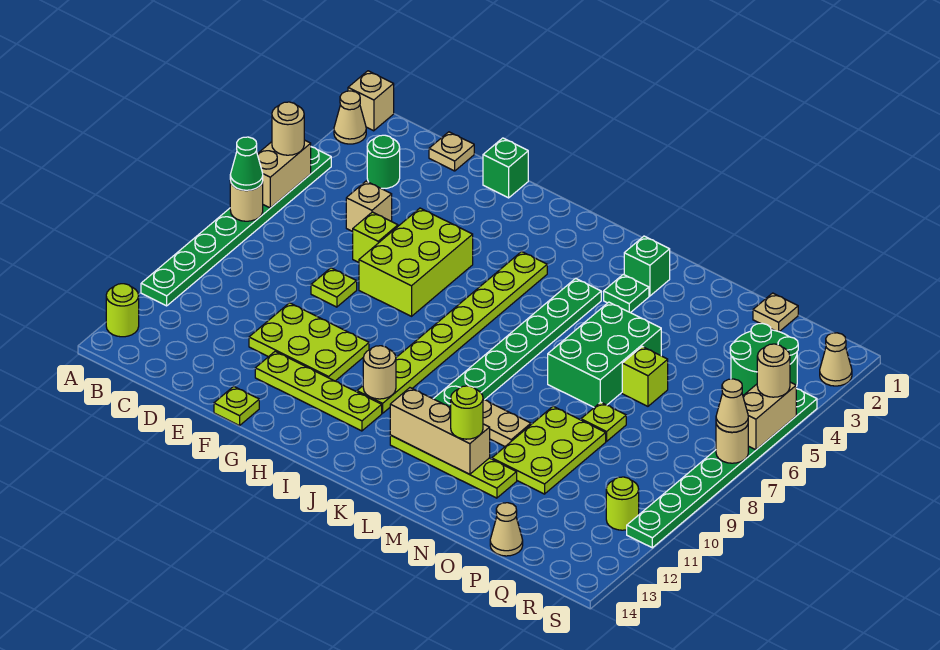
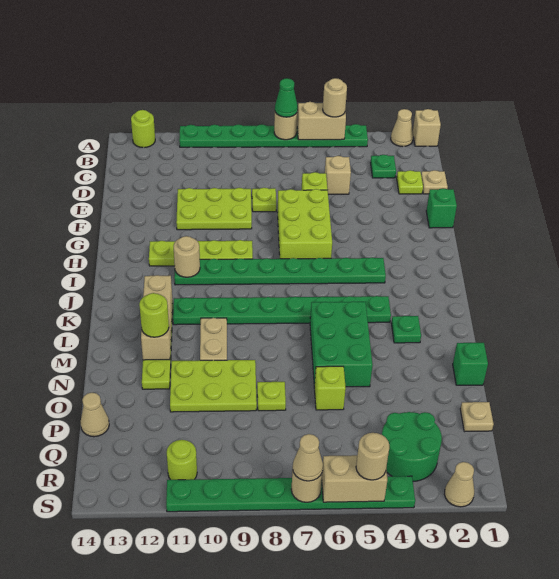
green round brick C3 level 1 -> green plate C3 level 1
lime plate E10:G11 level 1 -> lime plate E9:F11 level 1
lime brick F5:G7 level 1 -> lime brick F6:H7 level 1
lime plate F12:I12 level 1 -> lime plate H9:H12 level 1
lime plate F14 level 1 -> lime plate D2 level 1
lime plate I4:I11 level 1 -> green plate I4:I11 level 1
green brick L2 level 1 -> green brick N1 level 1
green brick M5:N7 level 1 -> green brick L5:N6 level 1

